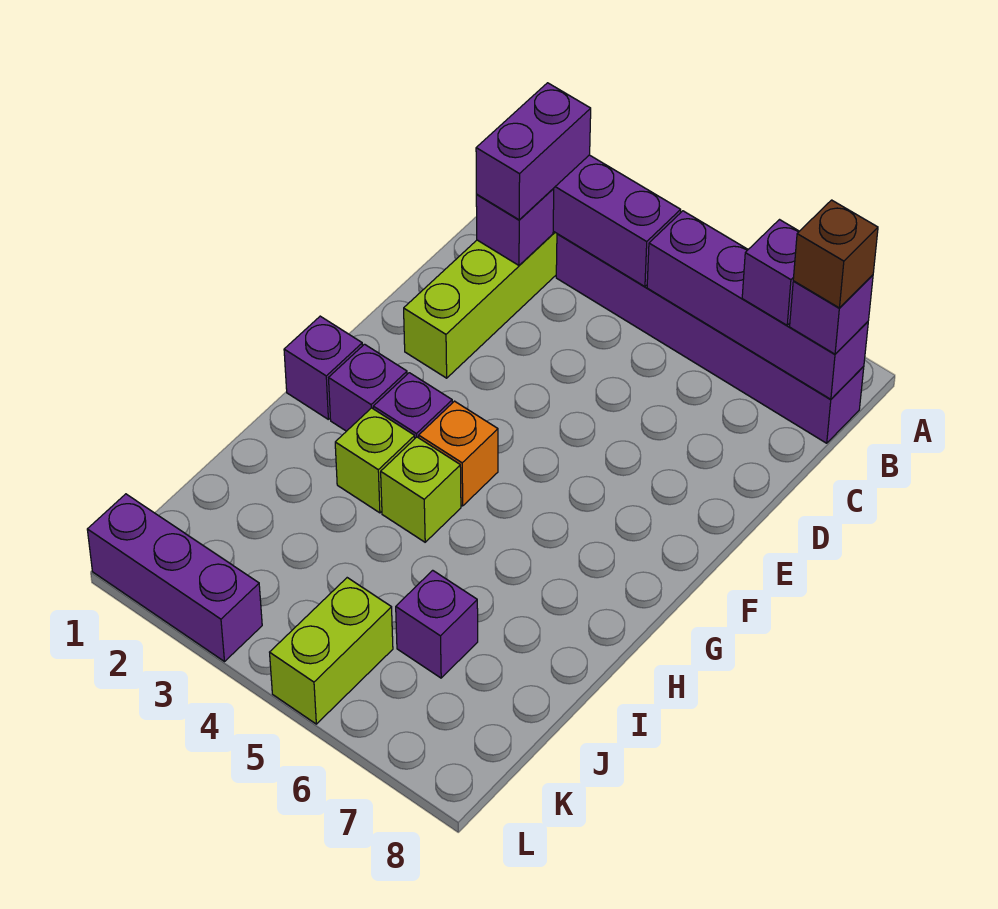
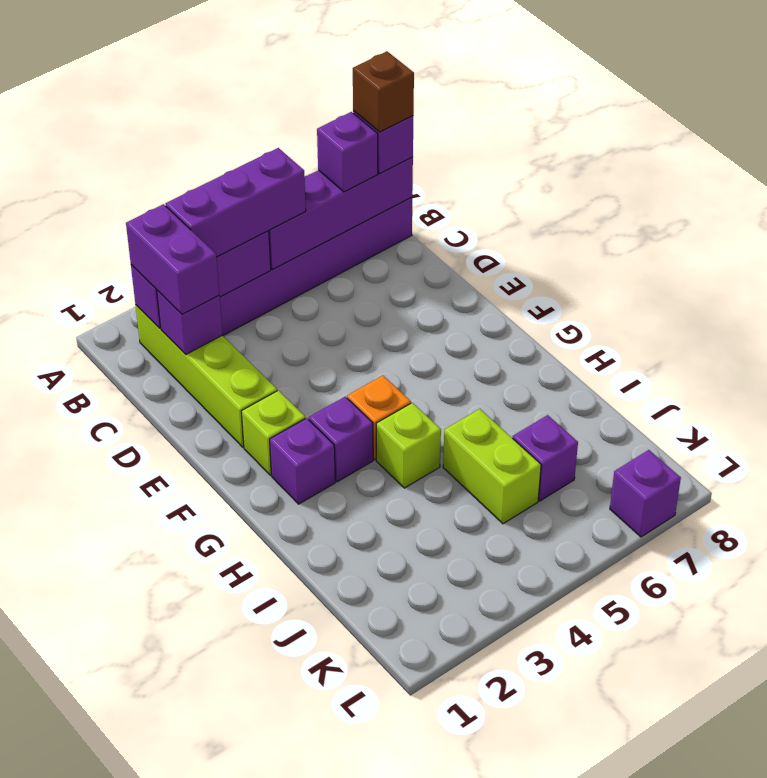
purple brick G1 level 1 -> purple brick L7 level 1
lime brick H3 level 1 -> lime brick F2 level 1
lime brick K5:L5 level 1 -> lime brick I5:J5 level 1
purple brick L1:L3 level 1 -> purple brick B3:B5 level 3

